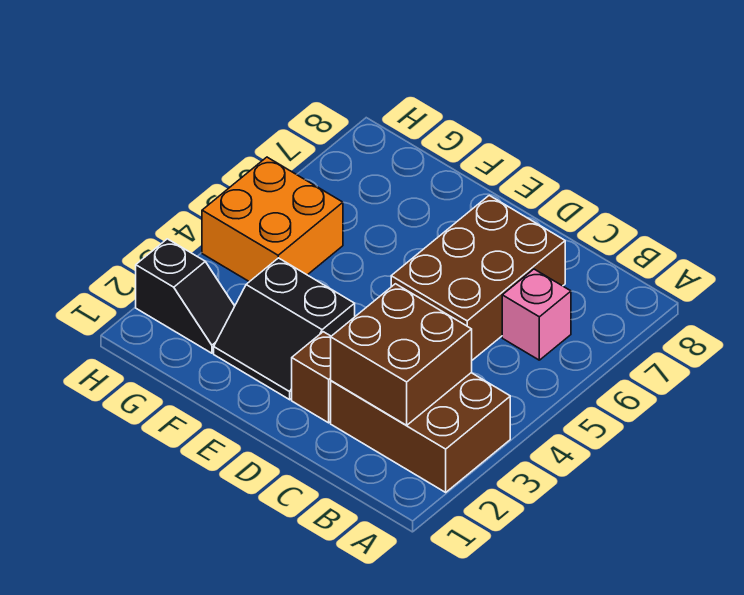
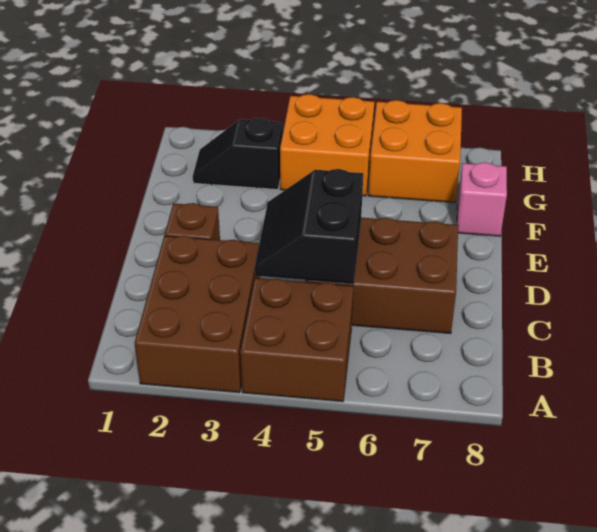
brown brick B2:C3 level 2 -> brown brick A4:B5 level 1
pink brick B6 level 1 -> pink brick F8 level 1
black slope E2:F3 level 1 top 3 -> black slope C4:D5 level 2 top 5
black slope G2:H2 level 1 top H -> black slope G2:G3 level 1 top 3
none -> orange brick G6:H7 level 1

